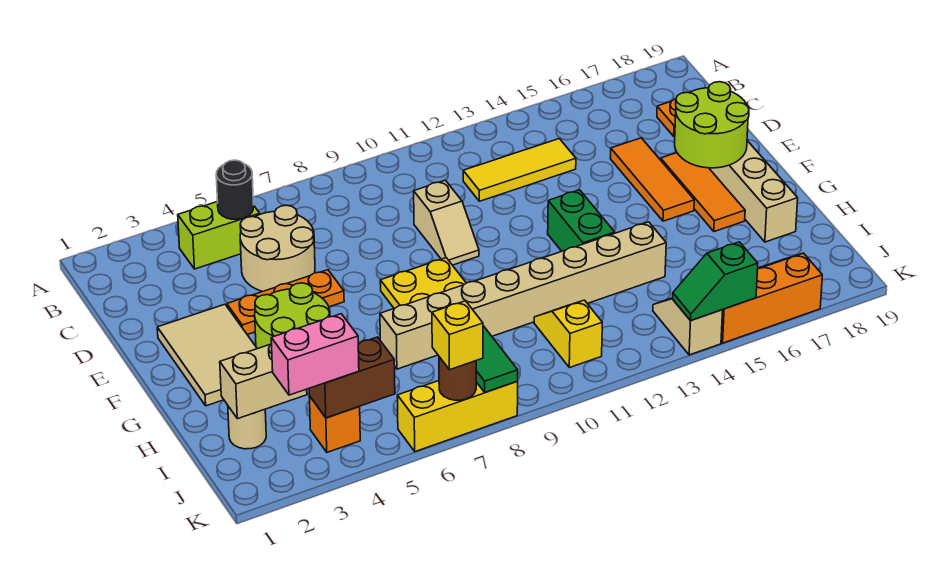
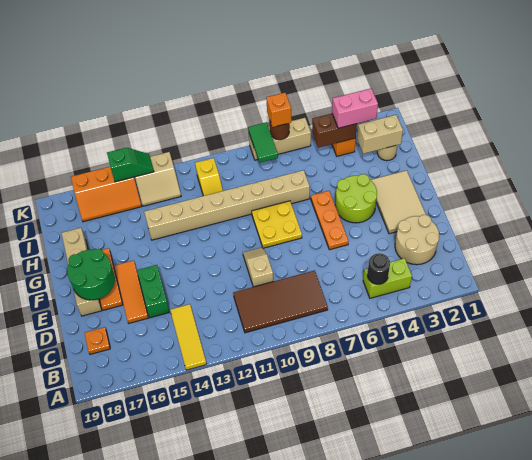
none -> brown tile B8:C11 level 1
tan round brick C5:D6 level 1 -> tan round brick C2:D3 level 1
yellow tile C12:C14 level 1 -> yellow tile A14:C14 level 1
orange plate E4:E6 level 1 -> orange plate E6:G6 level 1
lime round brick E17:F18 level 2 -> green round brick E17:F18 level 2
green brick F13:G13 level 1 -> green brick D15:E15 level 1
tan slope J14:K14 level 1 top K -> tan slope J13:K14 level 1 top K
yellow brick K6:K8 level 1 -> tan brick K6:K8 level 1
yellow brick K7 level 3 -> orange brick K7 level 3

